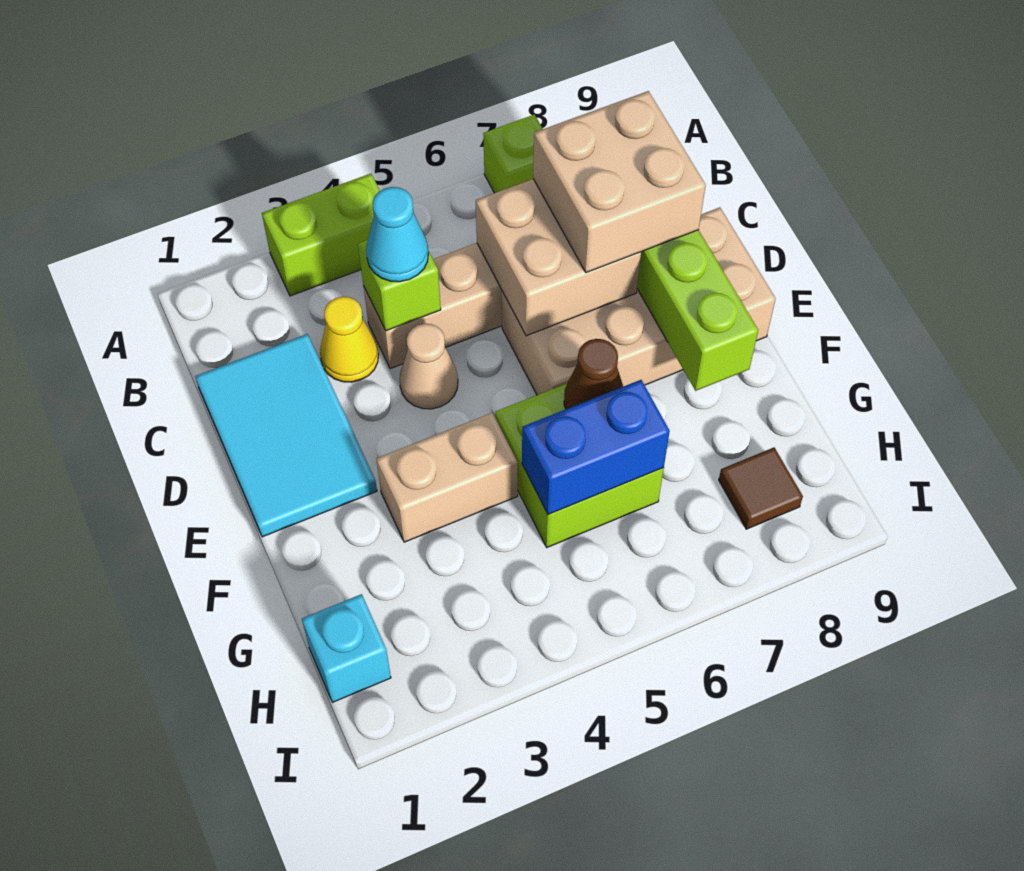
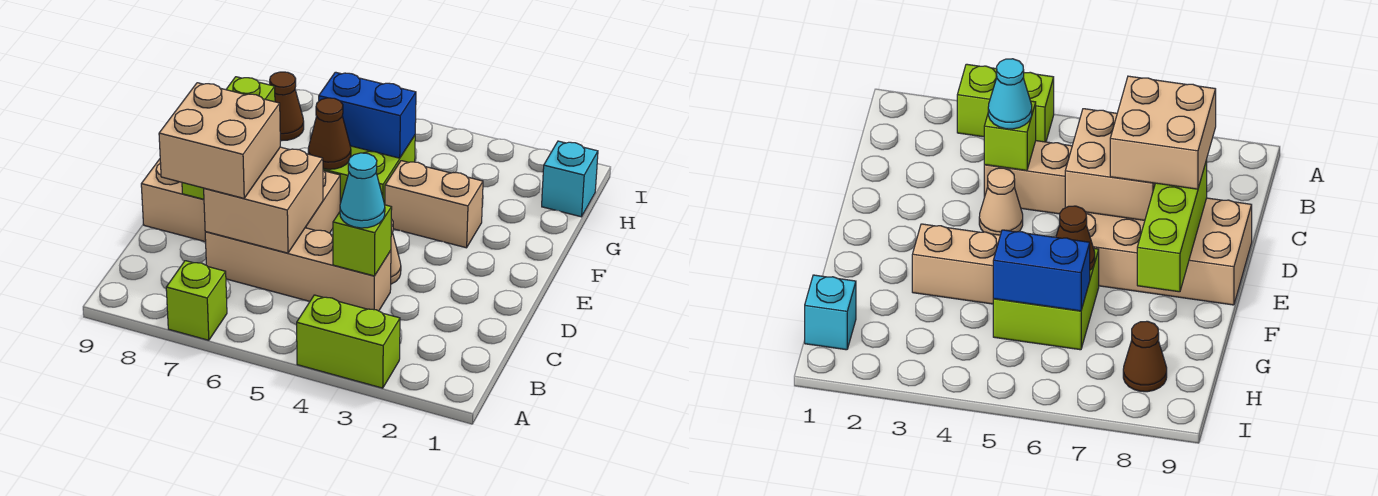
cyan tile C1:E2 level 1 -> none
yellow cone C3 level 1 -> none
brown tile H8 level 1 -> brown cone H8 level 1

